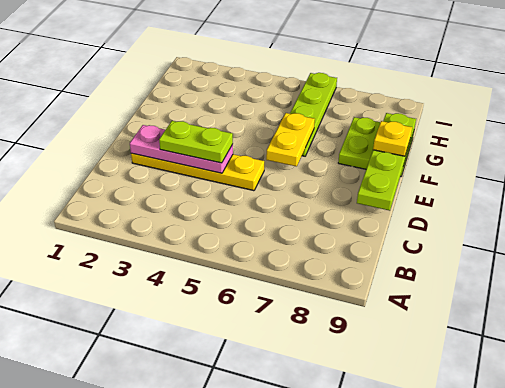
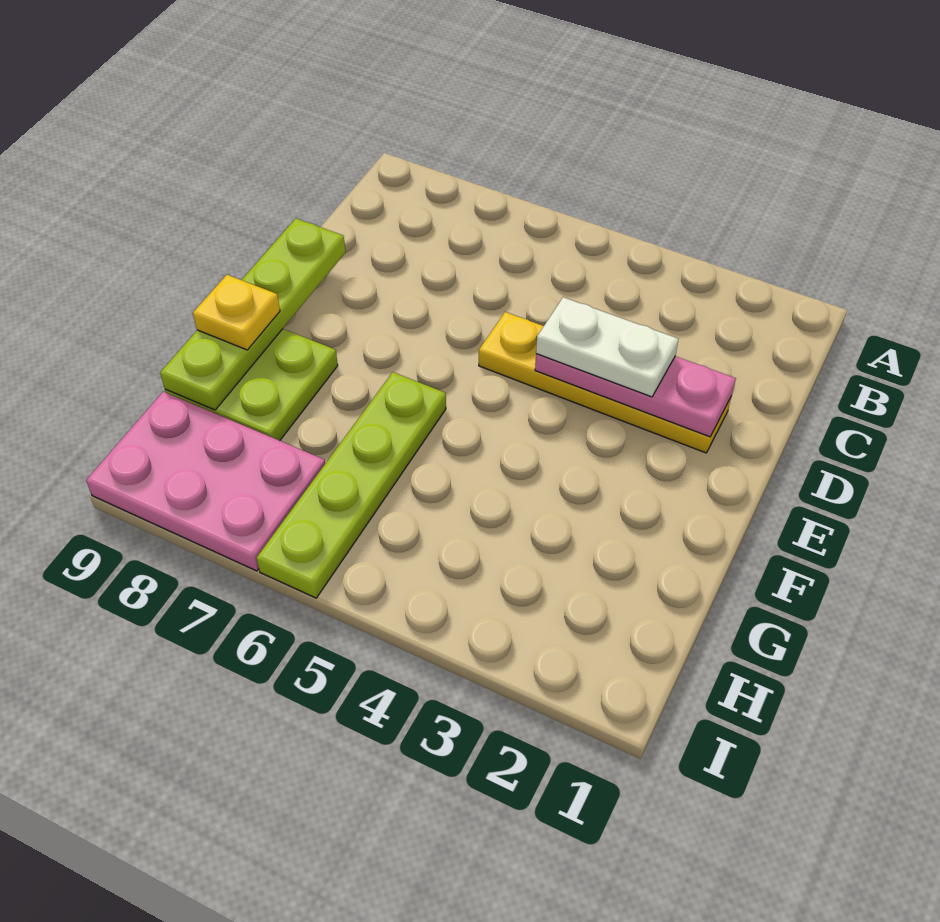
lime plate D3:D4 level 3 -> white plate D3:D4 level 3
yellow plate E6:F6 level 2 -> none
none -> pink plate H7:I9 level 1

